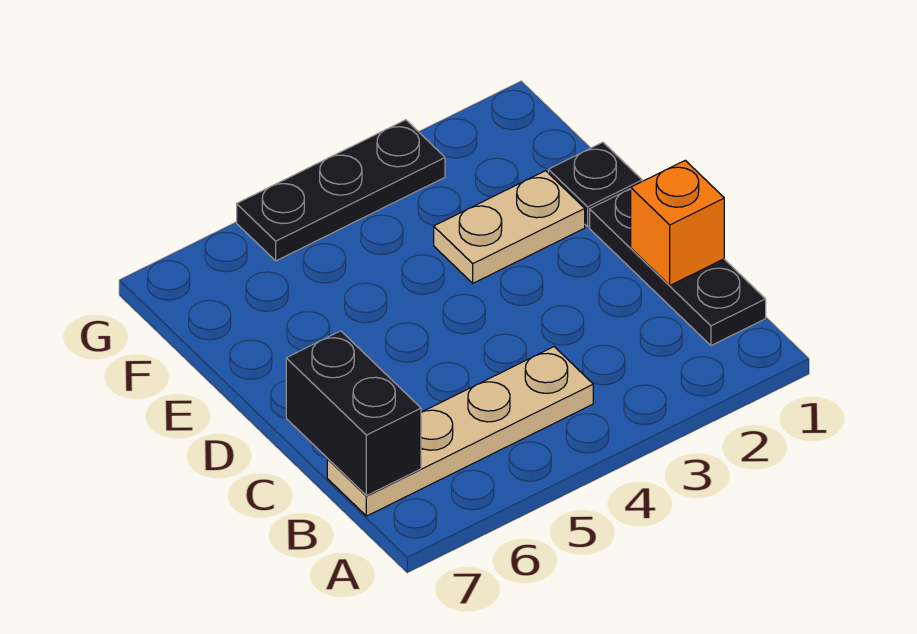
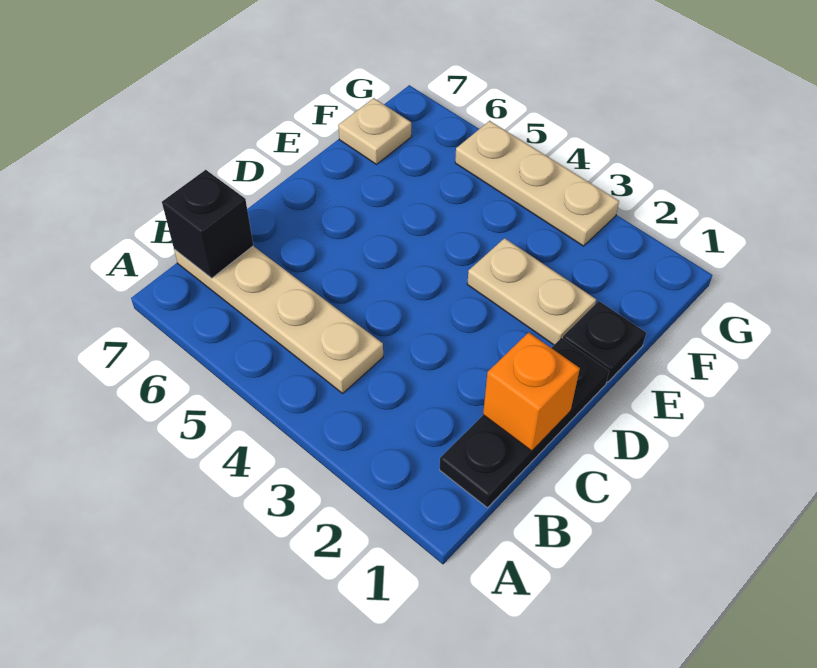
black brick B7:C7 level 2 -> black brick B7 level 2
none -> tan plate F7 level 1
black plate G3:G5 level 1 -> tan plate G3:G5 level 1

